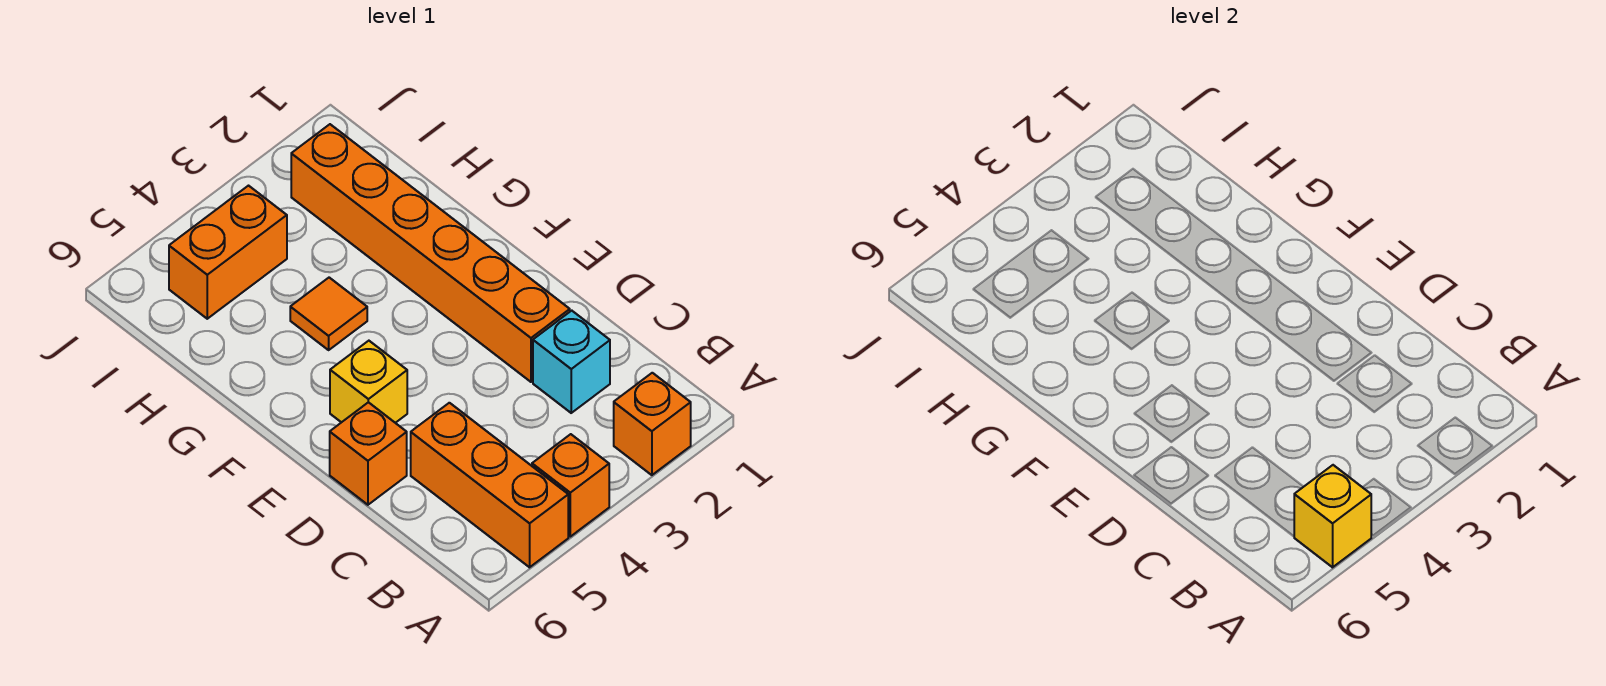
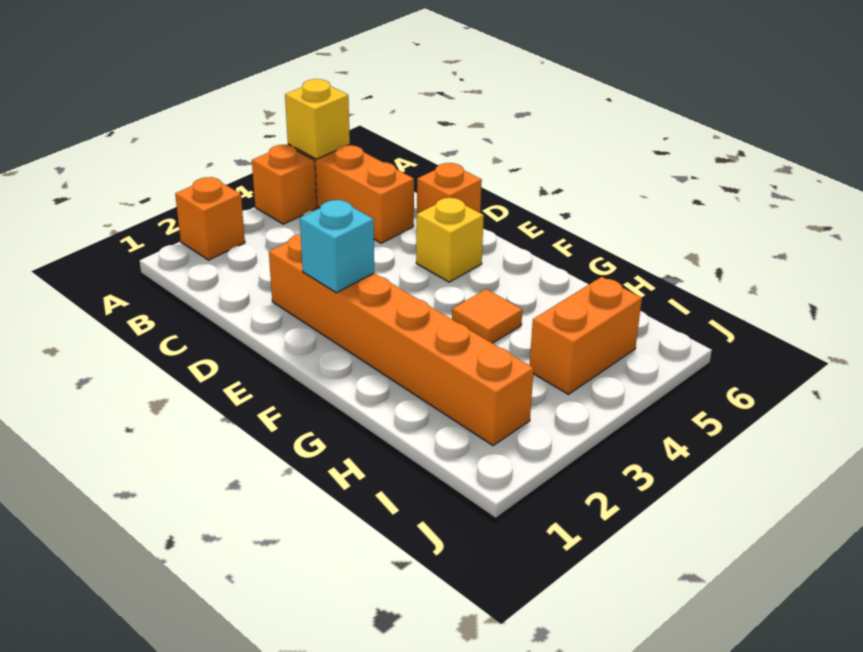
cyan brick C2 level 1 -> cyan brick E2 level 2

